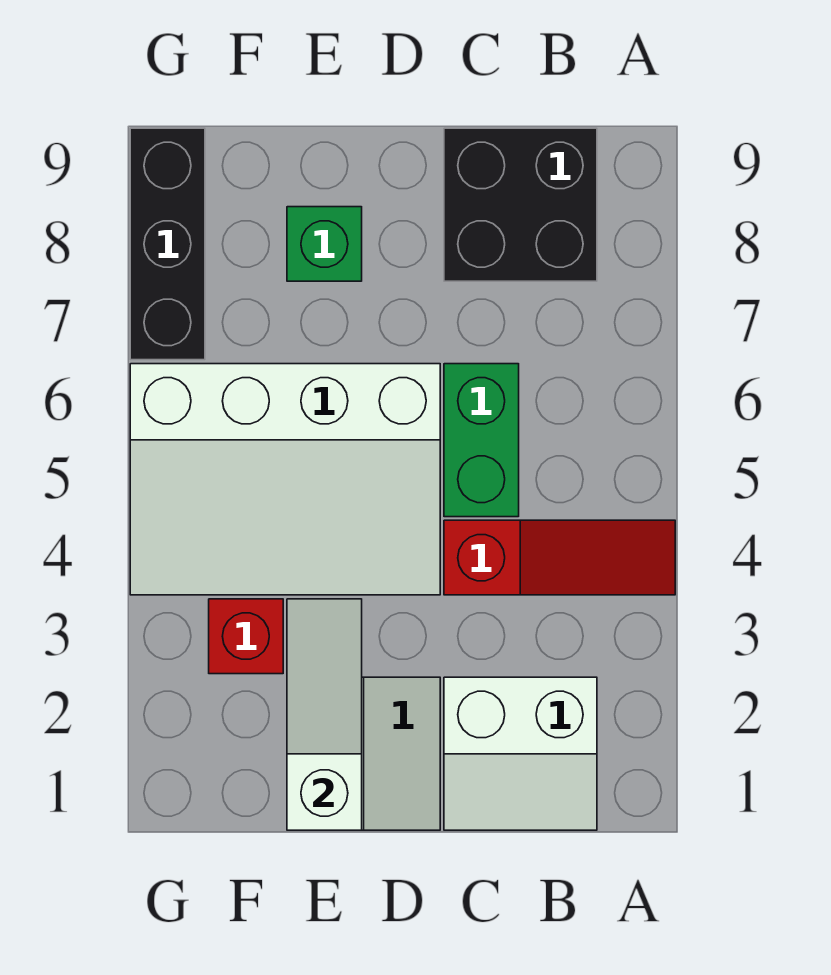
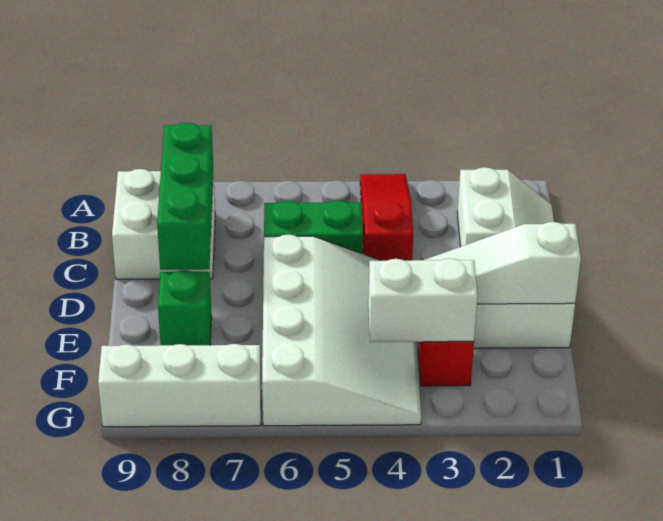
black brick B8:C9 level 1 -> white brick B8:C9 level 1
none -> green brick B8:D8 level 2
none -> white brick F3:F4 level 2
black brick G7:G9 level 1 -> white brick G7:G9 level 1

